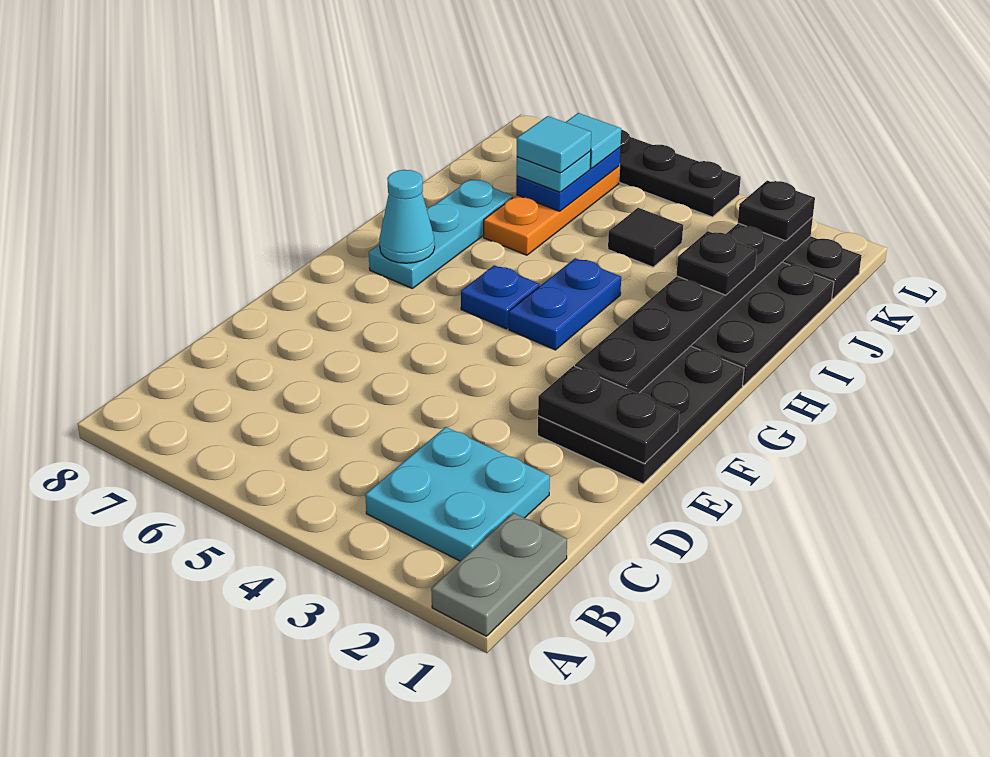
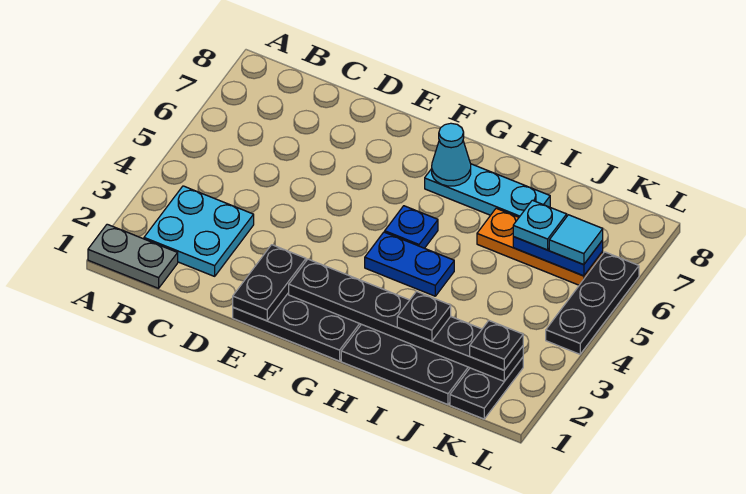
black tile J4 level 1 -> none
cyan tile J6 level 4 -> none

